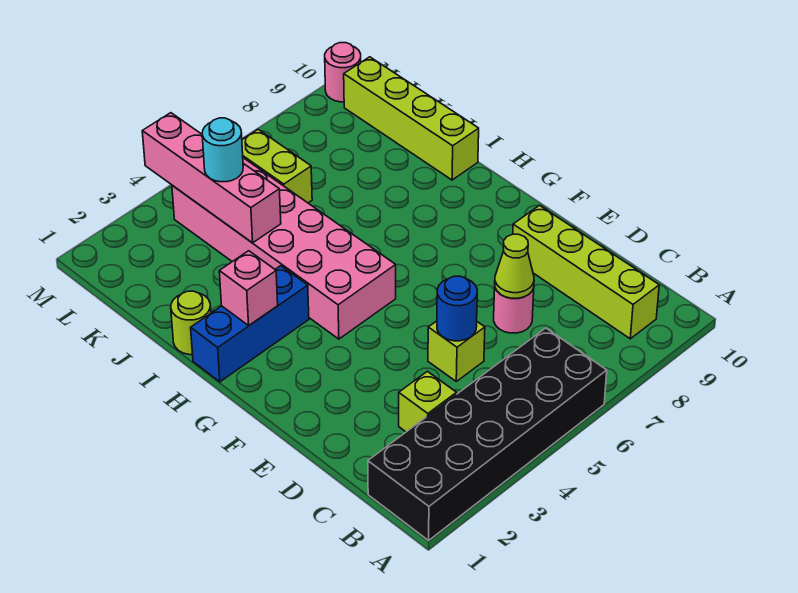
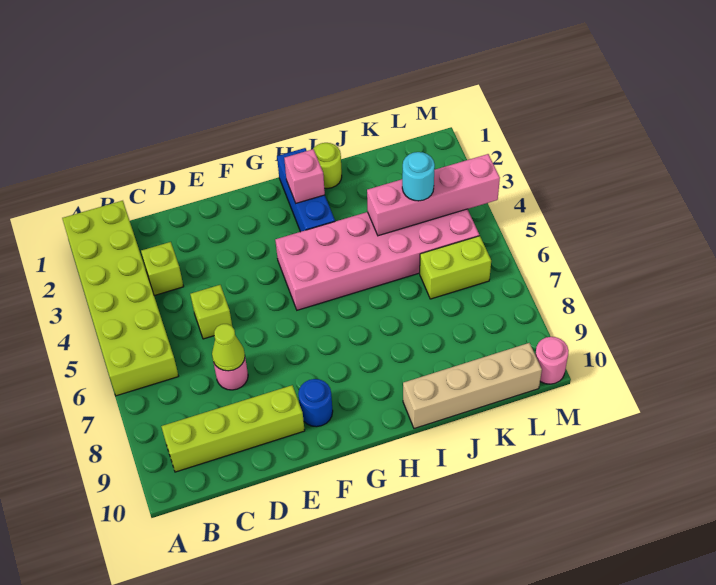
black brick A1:B6 level 1 -> lime brick A1:B6 level 1
blue round brick D5 level 2 -> blue round brick F9 level 1
lime brick I10:L10 level 1 -> tan brick I10:L10 level 1

